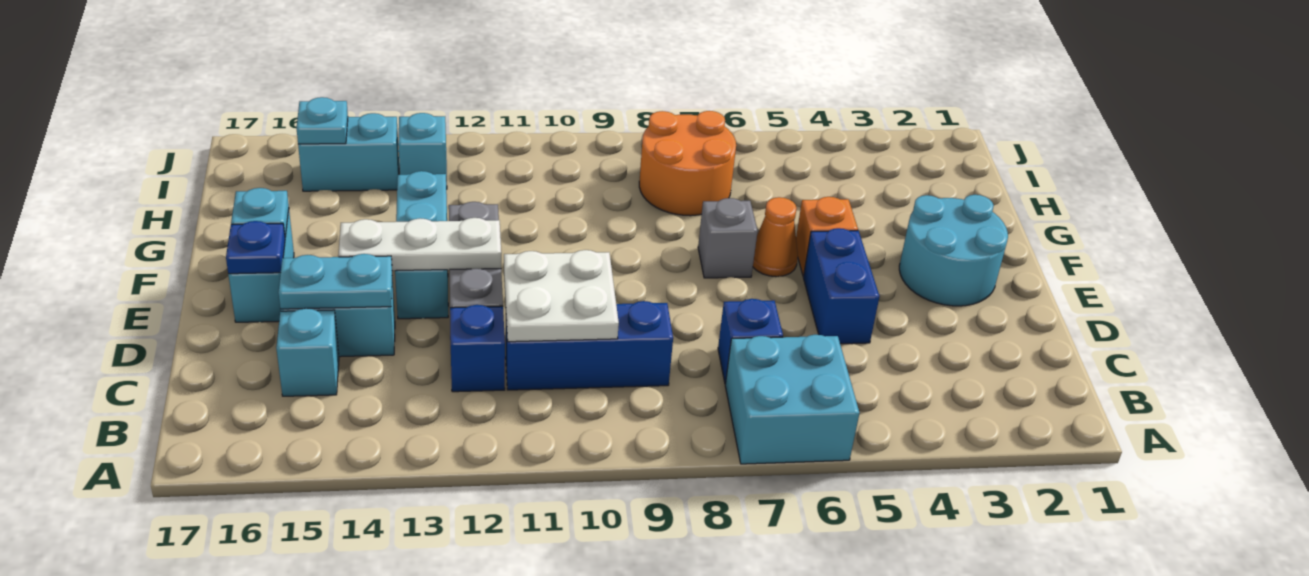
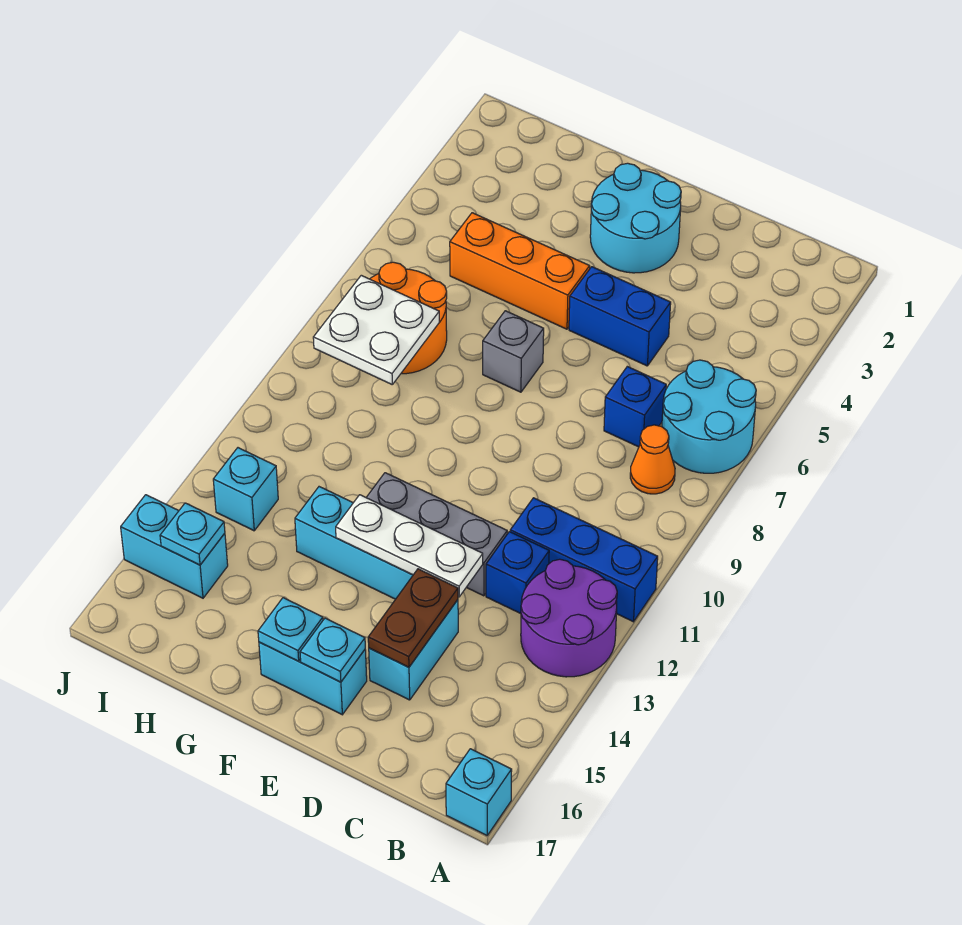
cyan brick A6:B7 level 1 -> cyan round brick A6:B7 level 1
none -> purple round brick A12:B13 level 1
blue brick C9:C11 level 1 -> blue brick A11:C11 level 1
white plate C10:D11 level 2 -> white plate H8:I9 level 2
cyan brick C15 level 1 -> cyan brick A17 level 1
cyan plate D14:D15 level 2 -> brown plate D14:D15 level 2
white plate E12:E14 level 2 -> white plate D13:F13 level 2
blue plate E16 level 2 -> cyan plate E16 level 2
orange brick F5 level 1 -> orange brick F5:H5 level 1
orange cone F6 level 1 -> orange cone B8 level 1
cyan brick I14:I15 level 1 -> cyan brick I15:J15 level 1

